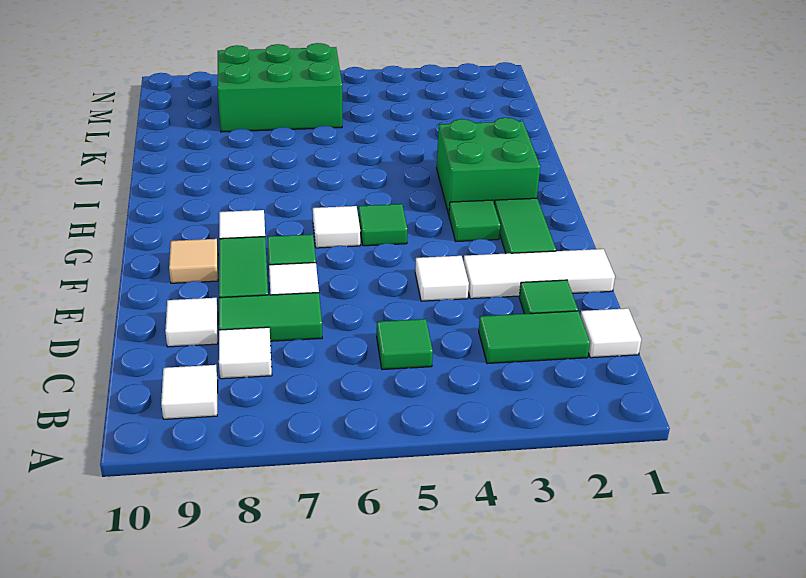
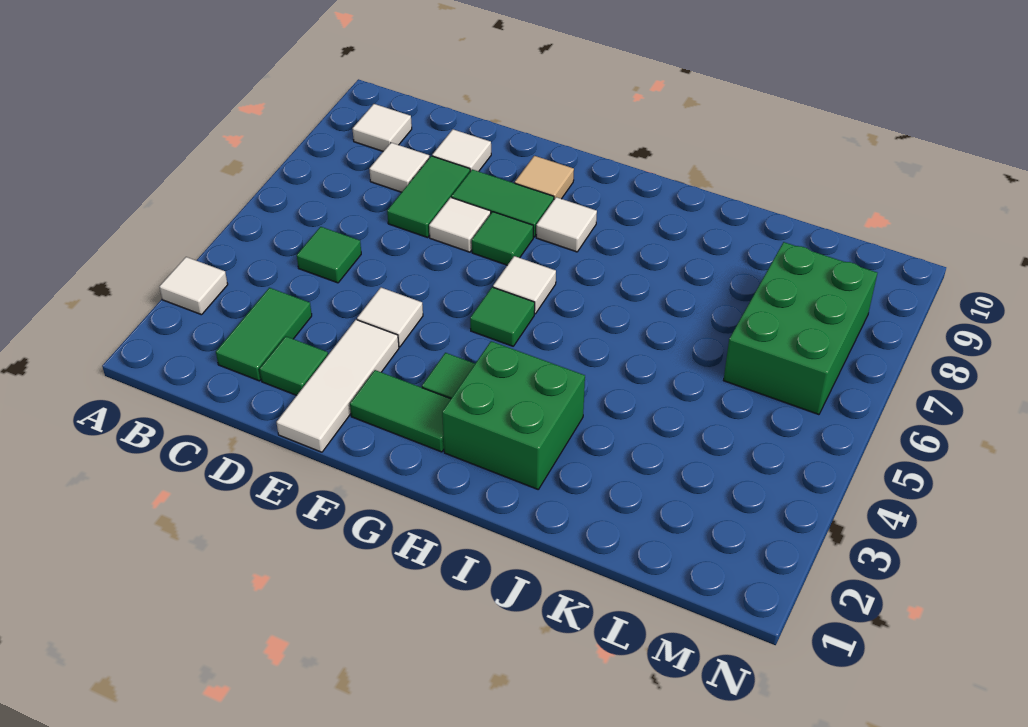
white tile C1 level 1 -> white tile A3 level 1

